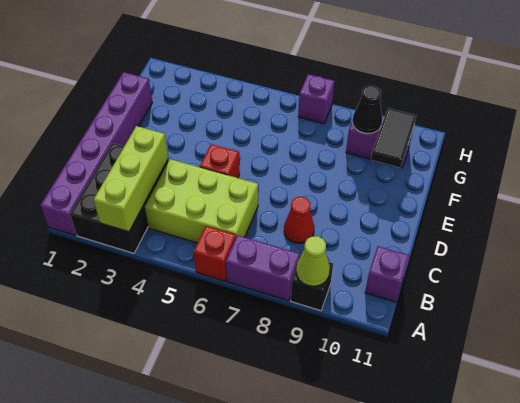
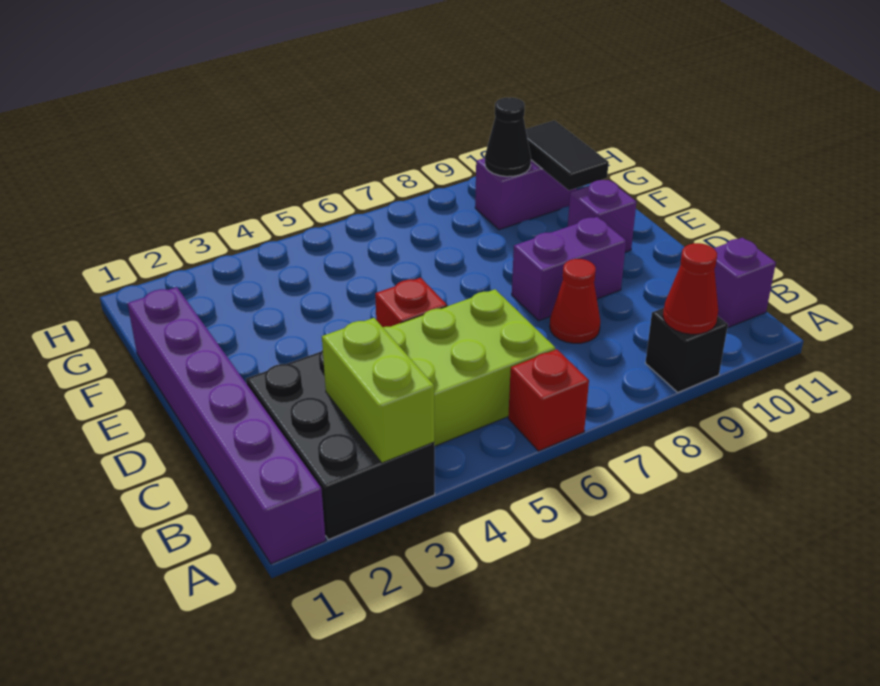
lime brick A3:C3 level 2 -> lime brick A3:B3 level 2
purple brick A7:A8 level 1 -> purple brick D8:D9 level 1
lime cone A9 level 2 -> red cone A9 level 2
purple brick H7 level 1 -> purple brick E10 level 1

